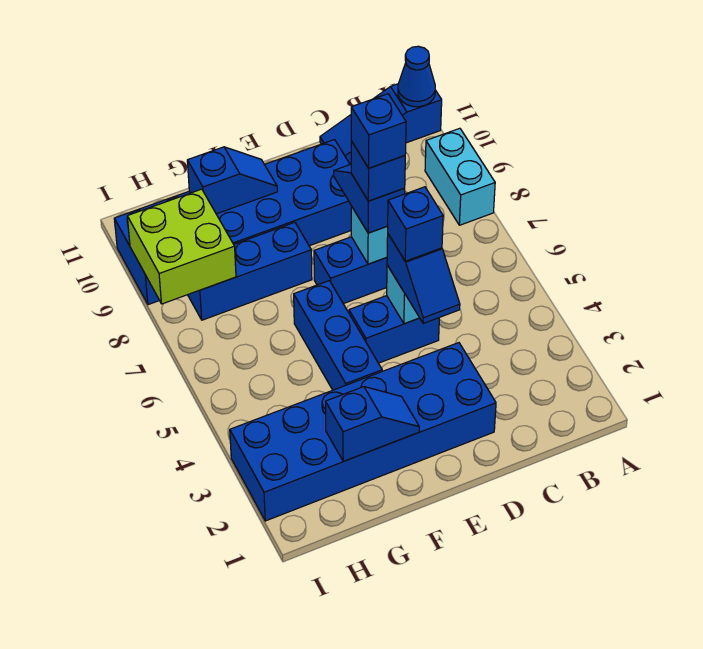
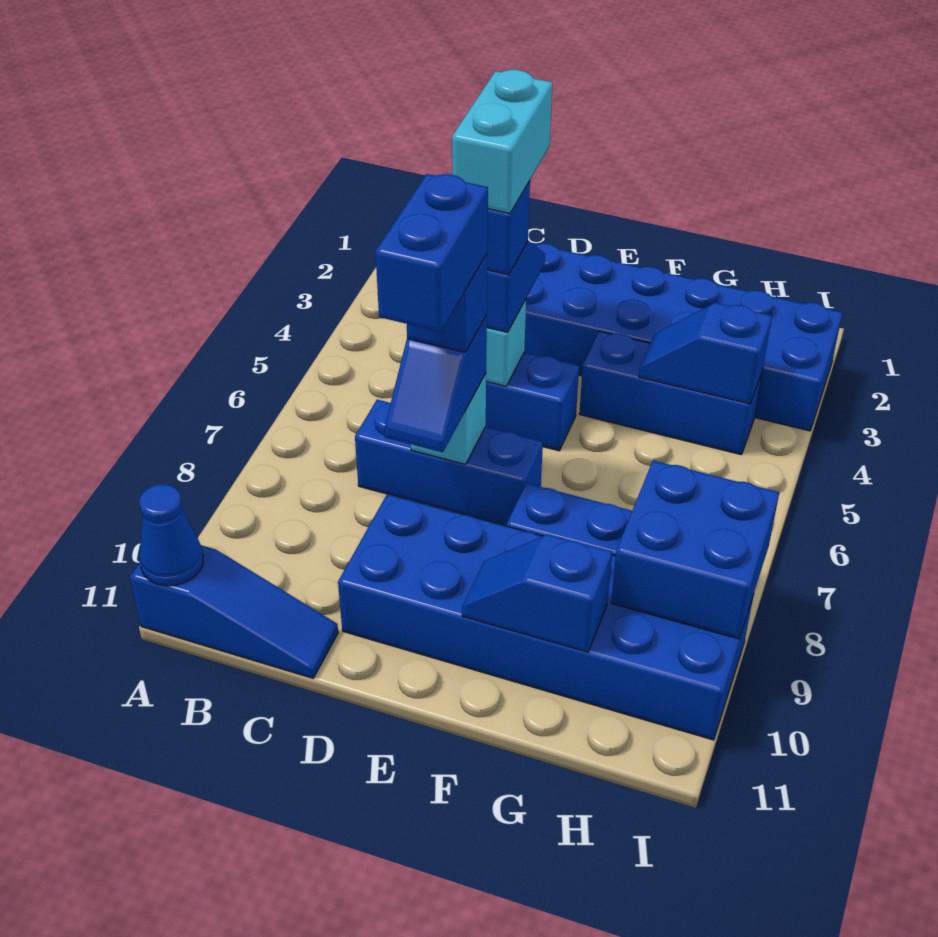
cyan brick A8:A9 level 1 -> cyan brick D4:D5 level 5
blue brick D7 level 5 -> blue brick D7:D8 level 5
blue slope F2:G2 level 2 top G -> blue slope G4:H4 level 2 top H
blue brick F4:F6 level 1 -> blue brick F4:H4 level 1
lime brick H8:I9 level 2 -> blue brick H8:I9 level 2

